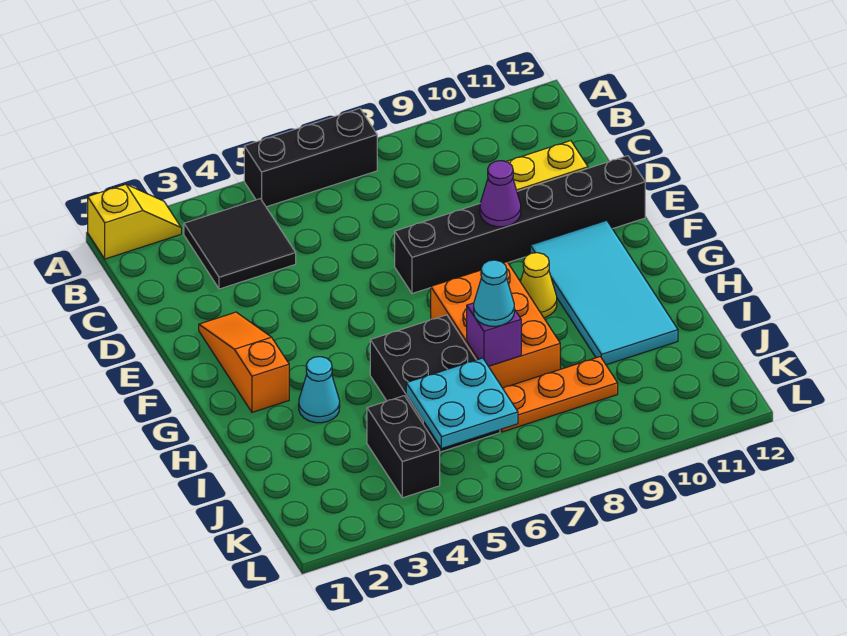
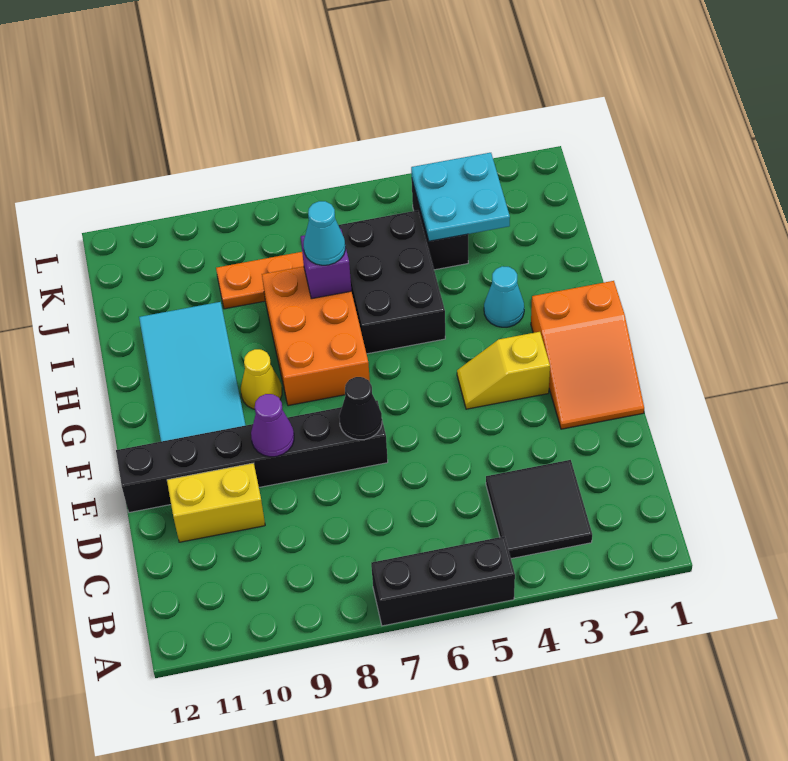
yellow slope A1:A2 level 1 top 1 -> yellow slope F3:F4 level 1 top 3
orange slope E2:G2 level 1 top G -> orange slope E1:G2 level 1 top G
none -> black cone E7 level 2
cyan plate J5:K6 level 2 -> cyan plate J3:K4 level 2

